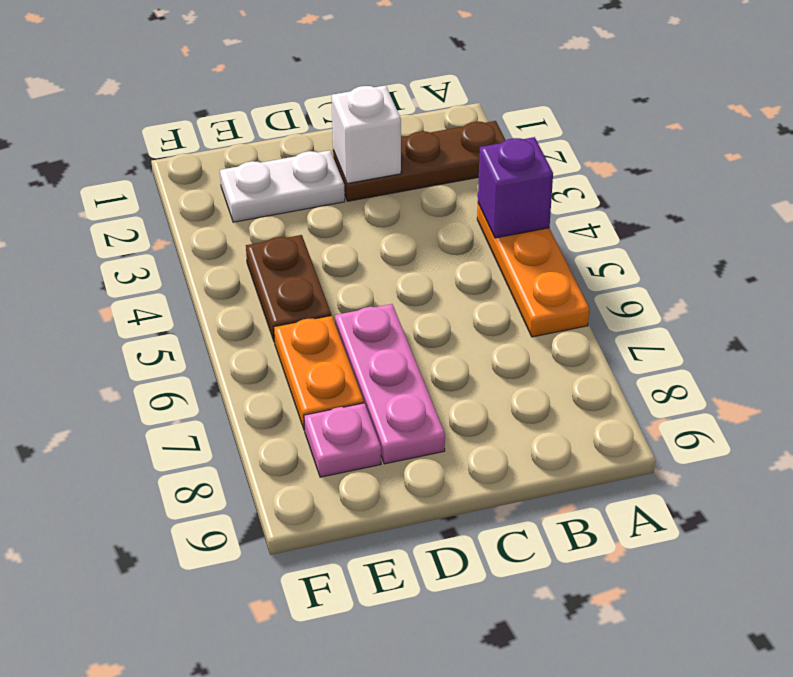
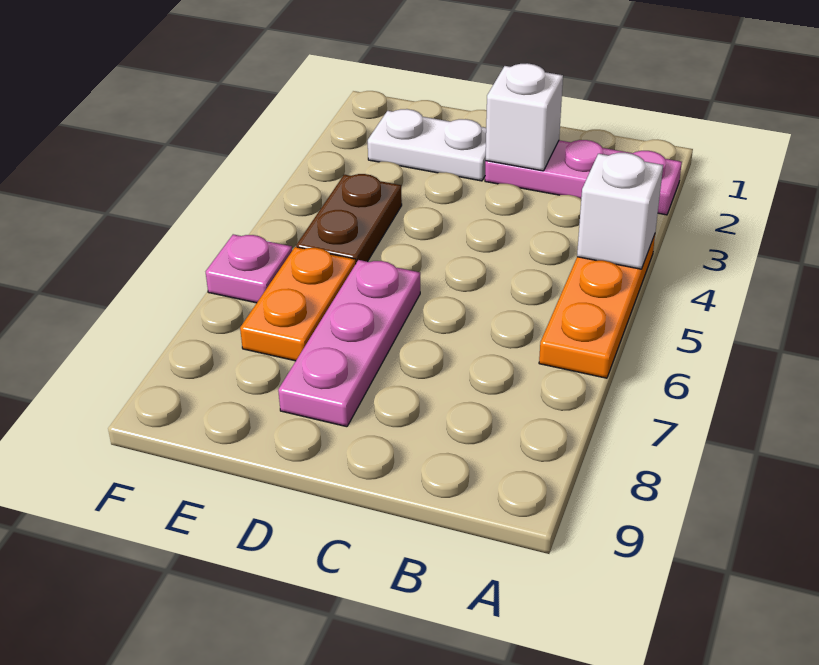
brown plate A2:C2 level 1 -> pink plate A2:C2 level 1
purple brick A4 level 2 -> white brick A4 level 2
pink plate E8 level 1 -> pink plate F6 level 1

